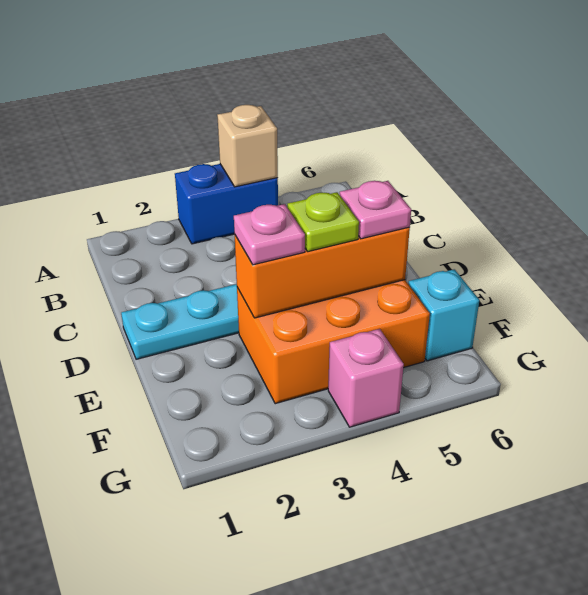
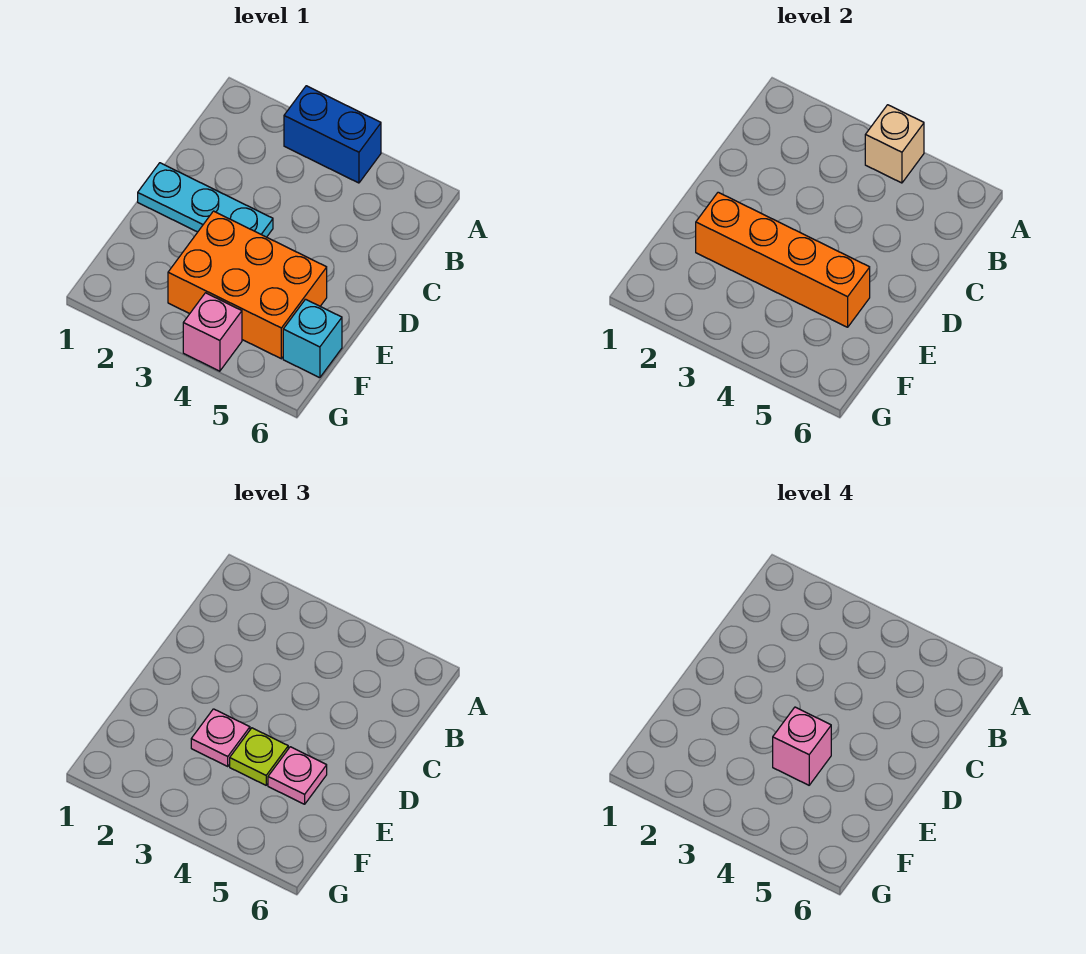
orange brick E3:E5 level 2 -> orange brick E2:E5 level 2
none -> pink brick E4 level 4

